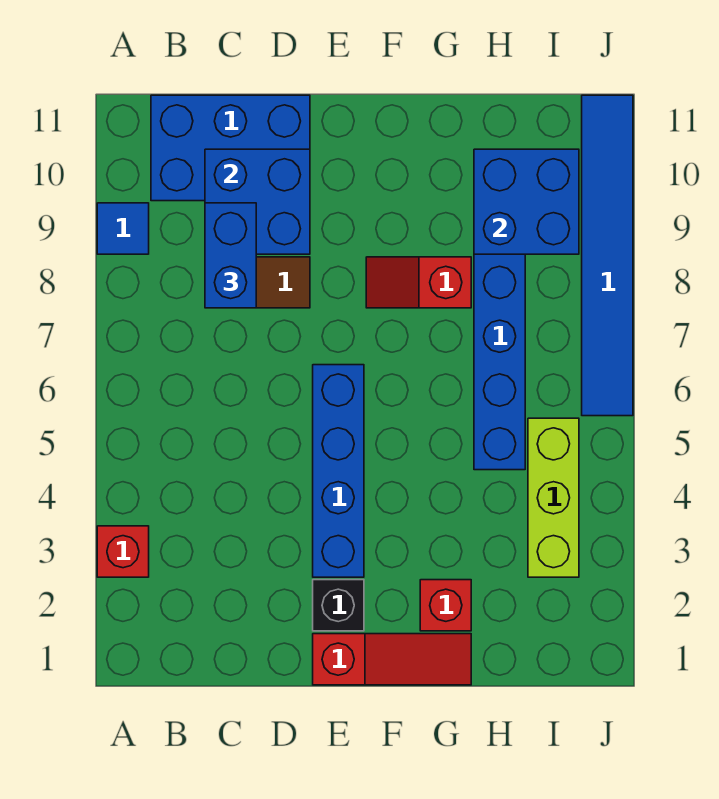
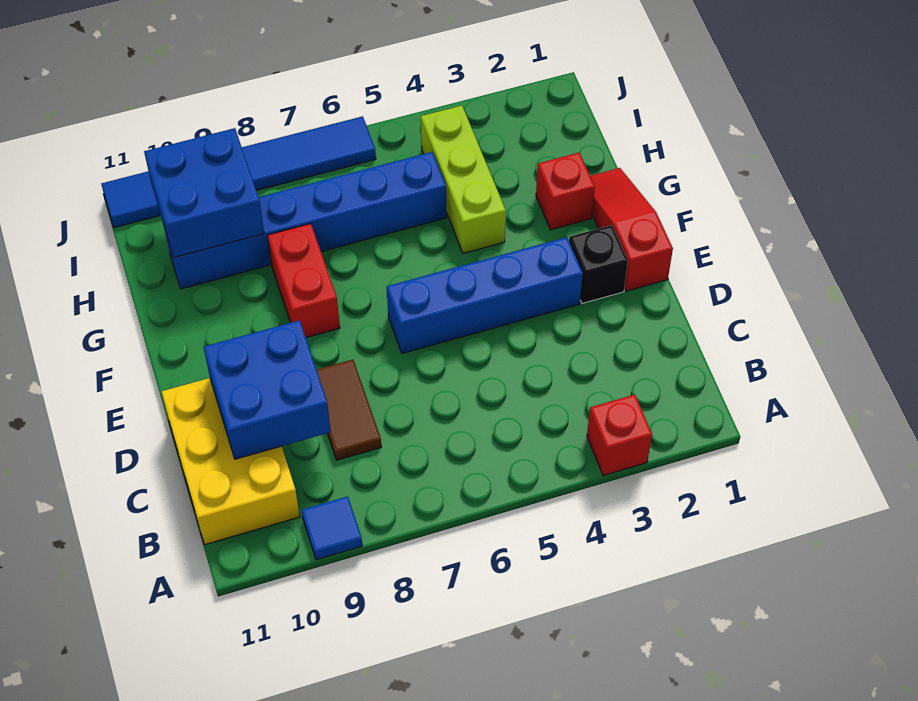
blue brick B10:D11 level 1 -> yellow brick B10:D11 level 1
blue brick C8:C9 level 3 -> none
red slope F8:G8 level 1 top G -> red brick F8:G8 level 1
lime brick I3:I5 level 1 -> lime brick G4:I4 level 1

